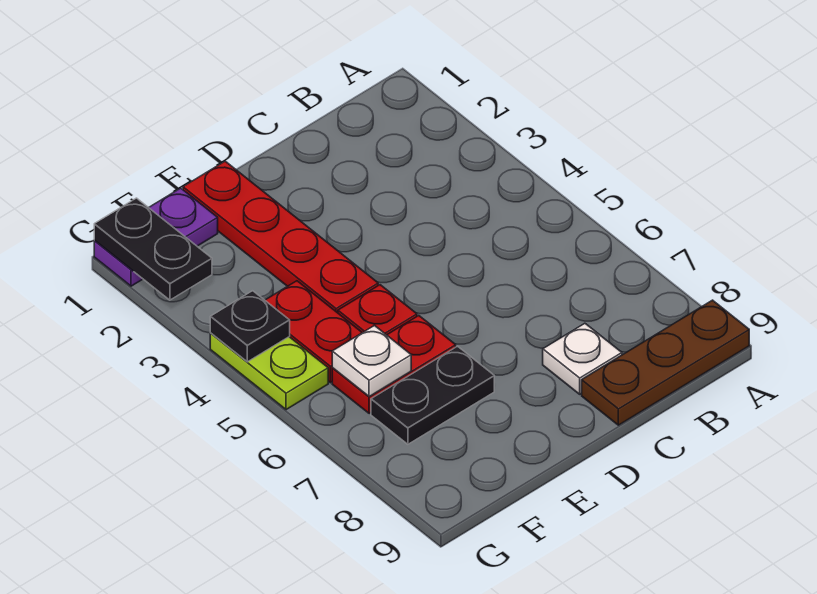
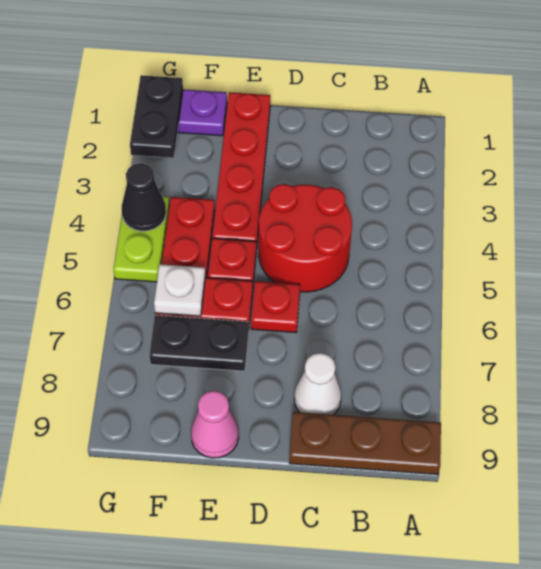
none -> red round brick C4:D5 level 1
white plate C8 level 1 -> white cone C8 level 1
none -> red plate D6 level 1
none -> pink cone E9 level 1
black plate G4 level 2 -> black cone G4 level 2

